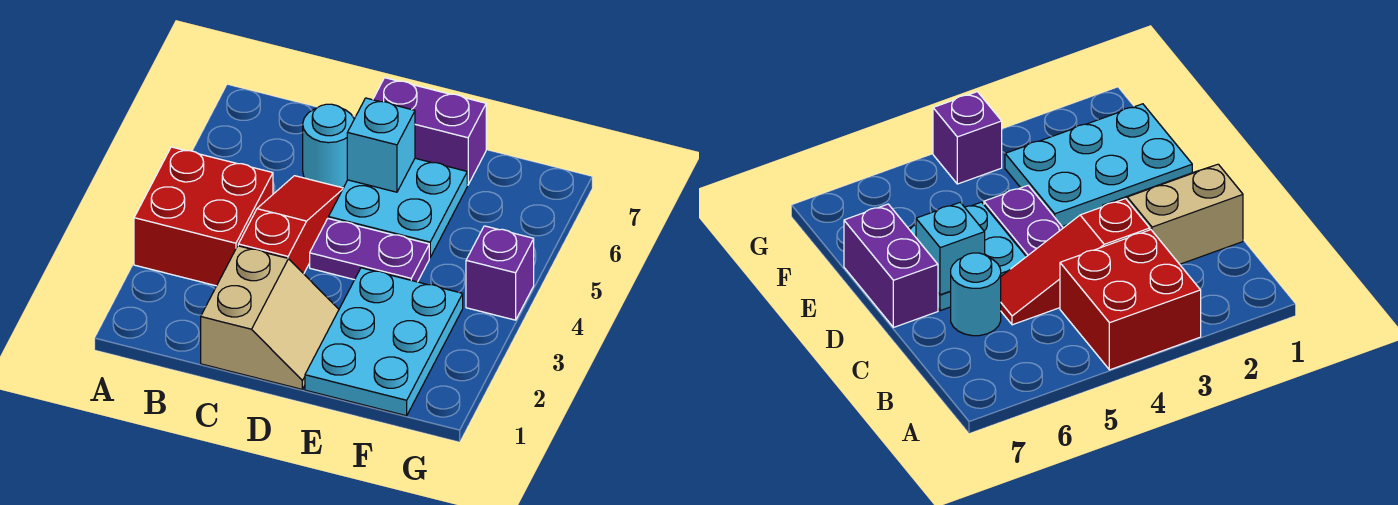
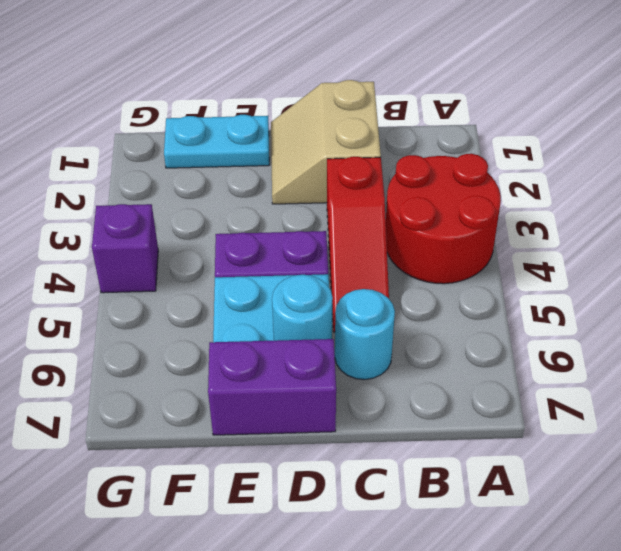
red brick A3:B4 level 1 -> red round brick A3:B4 level 1
cyan brick D6 level 2 -> cyan round brick D6 level 2
cyan plate E1:F3 level 1 -> cyan plate E1:F1 level 1

